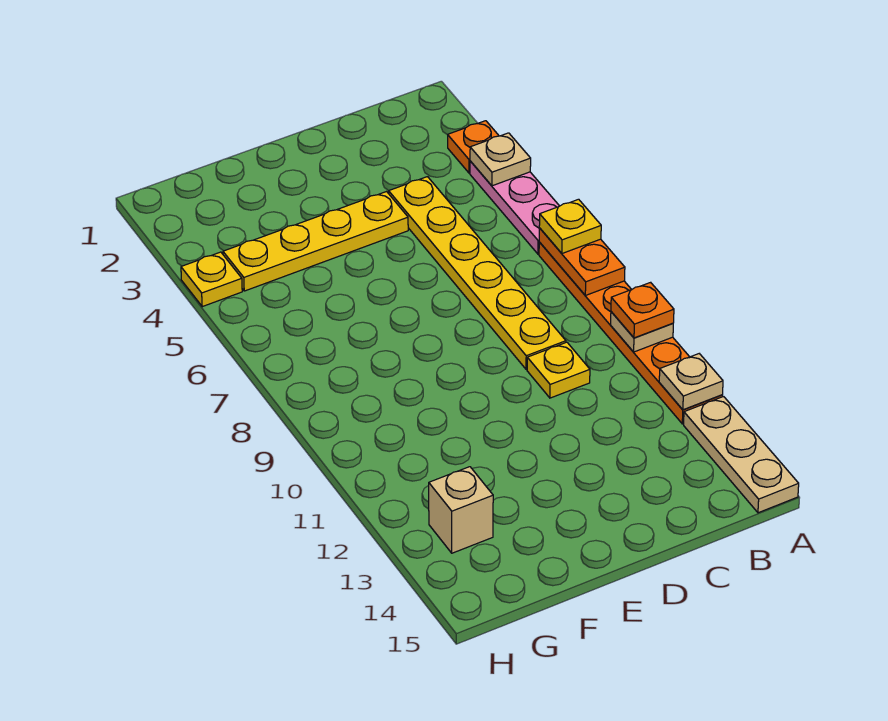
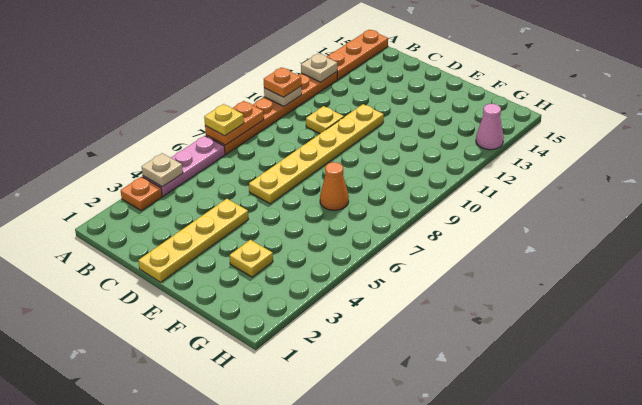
tan plate A13:A15 level 1 -> orange plate A13:A15 level 1
yellow plate C4:C9 level 1 -> yellow plate D6:D11 level 1
yellow plate D4:G4 level 1 -> yellow plate D1:D4 level 1
none -> orange cone F7 level 1
tan brick G13 level 1 -> none
yellow plate H4 level 1 -> yellow plate F3 level 1
none -> pink cone H13 level 1

